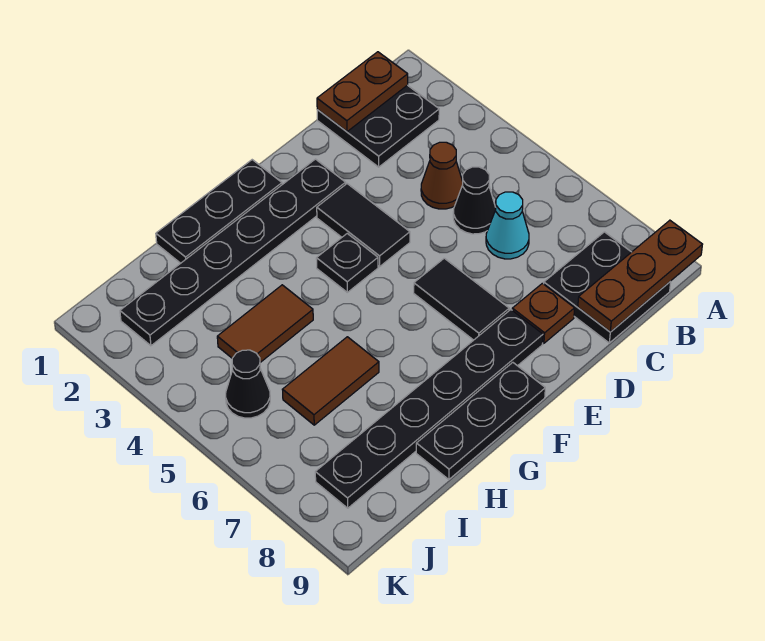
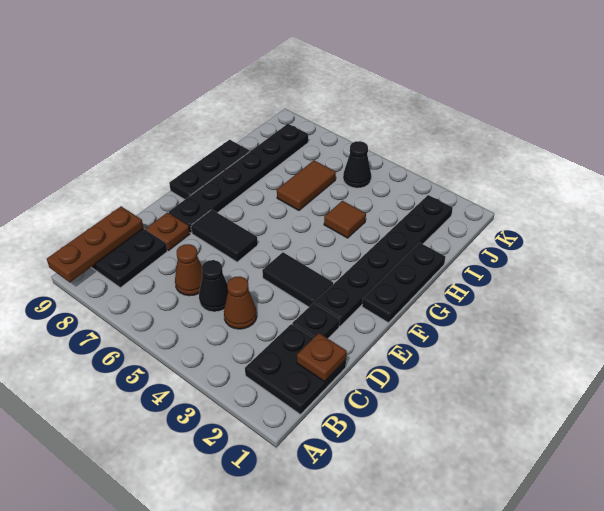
brown plate B1:C1 level 2 -> brown plate C1 level 2
cyan cone C6 level 1 -> brown cone C6 level 1
black plate F4 level 1 -> black plate D2 level 1
brown tile H4:I4 level 1 -> brown tile H4 level 1

